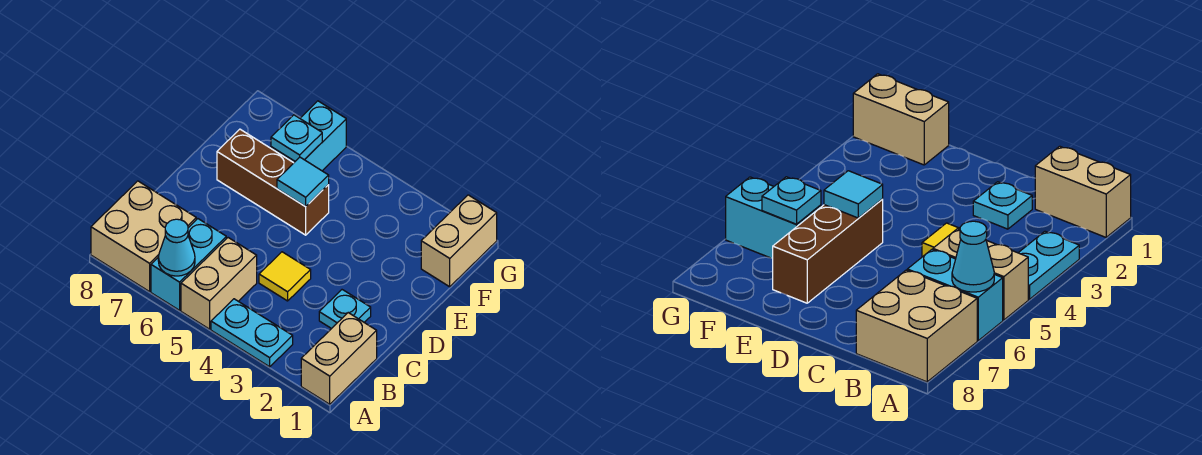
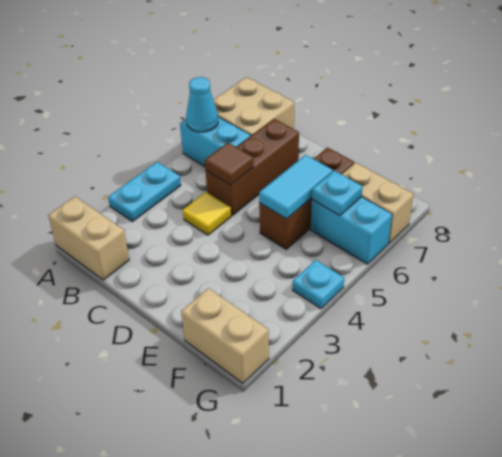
tan brick A5:B5 level 1 -> tan brick F7:G7 level 1
cyan plate C2 level 1 -> cyan plate G4 level 1
none -> brown brick C5:C7 level 1
none -> brown tile C5 level 2
cyan tile E5 level 2 -> cyan tile E5:E6 level 2

